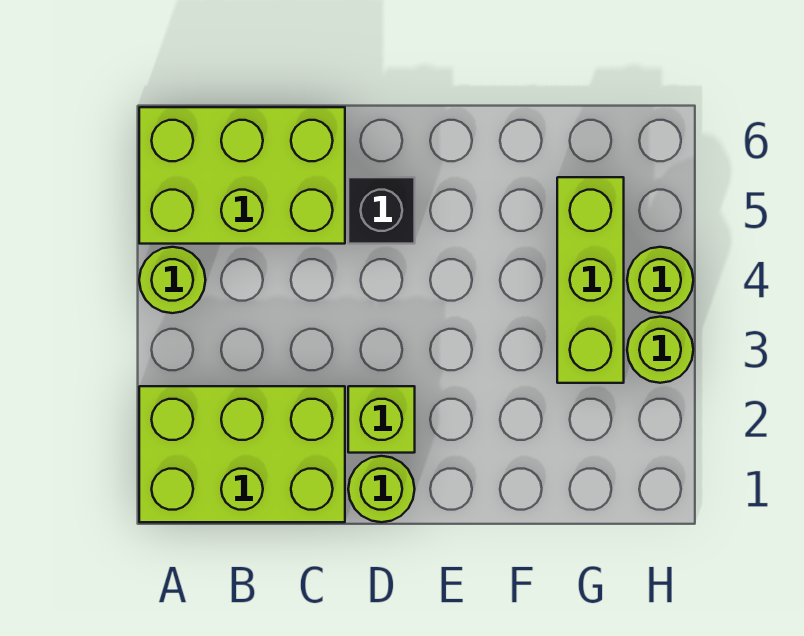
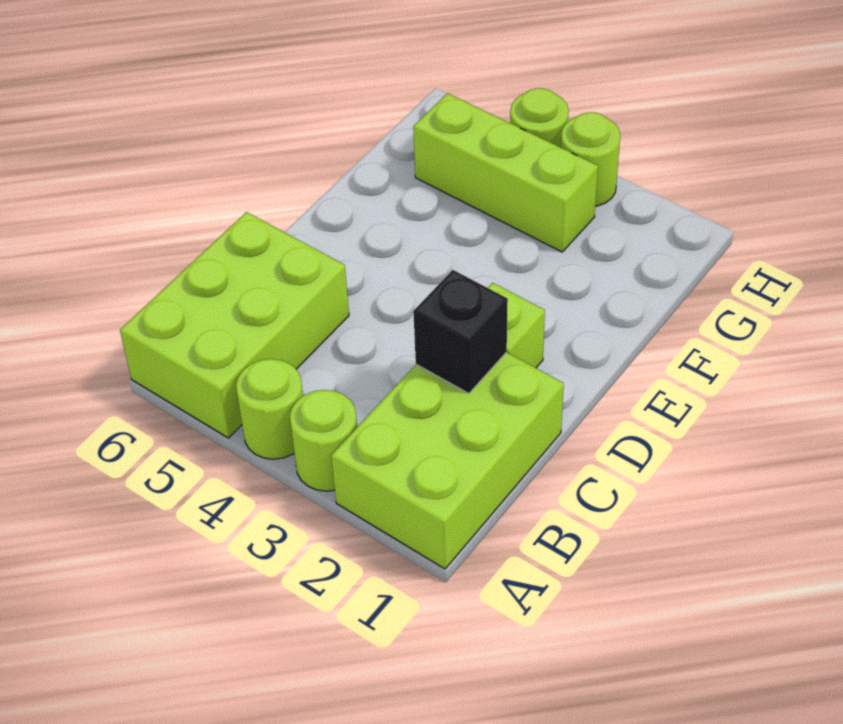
lime round brick D1 level 1 -> lime round brick A3 level 1
black brick D5 level 1 -> black brick C2 level 2

